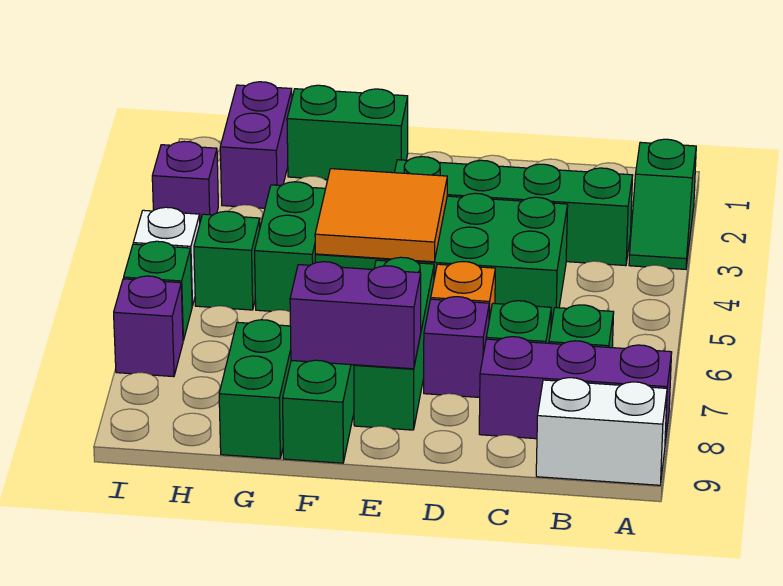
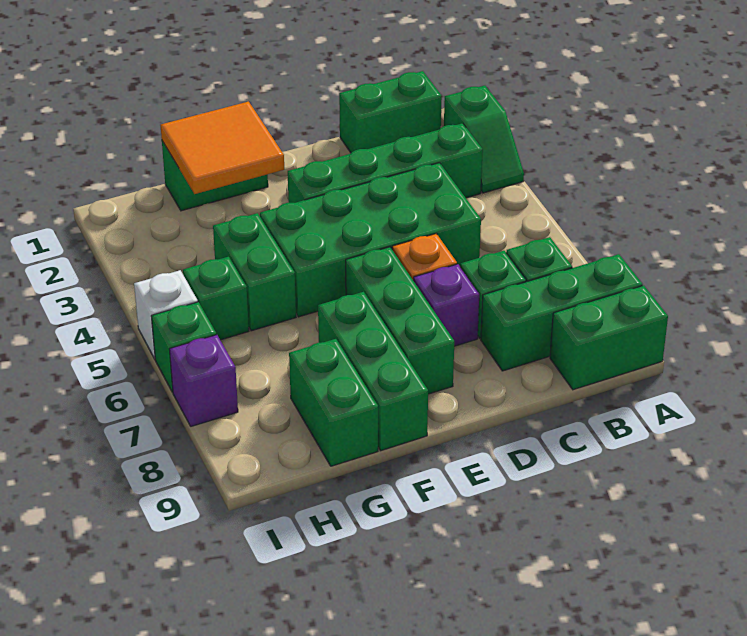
purple brick A8:C8 level 1 -> green brick A8:C8 level 1
white brick A9:B9 level 1 -> green brick A9:B9 level 1
none -> green brick B1:C1 level 1
orange tile E4:F5 level 2 -> orange tile F1:G2 level 2
purple brick E8:F8 level 2 -> none
purple brick H1:H2 level 1 -> none
purple brick I3 level 1 -> none

